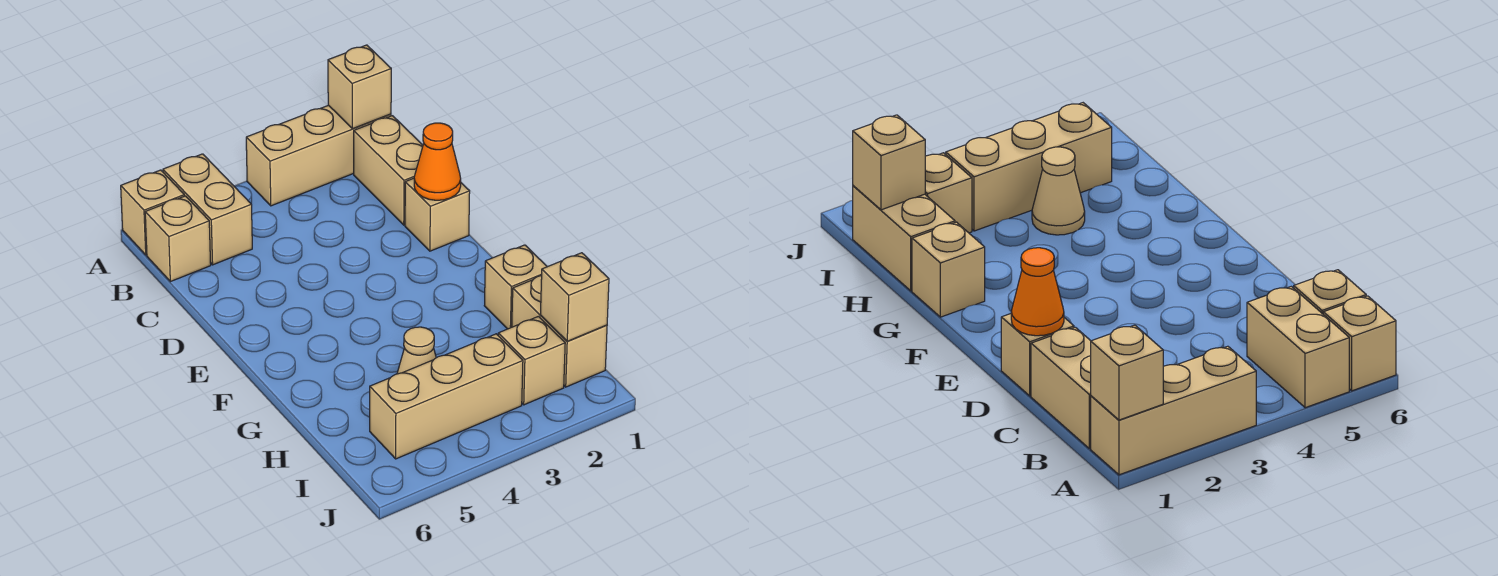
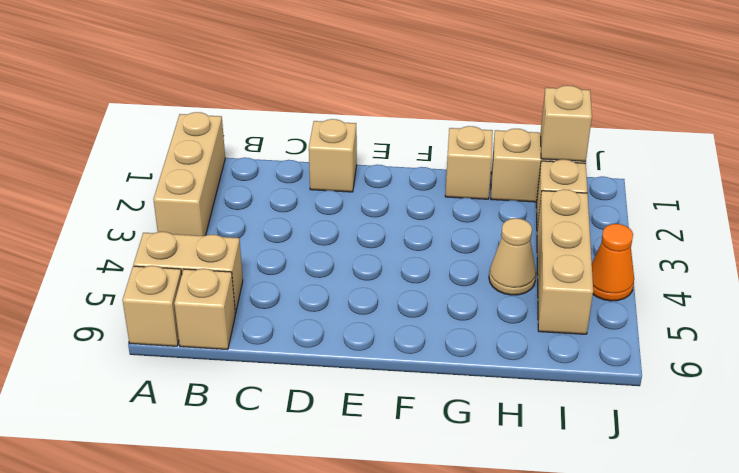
tan brick A1 level 2 -> none
tan brick B1:C1 level 1 -> none
orange cone D1 level 2 -> orange cone J4 level 1

